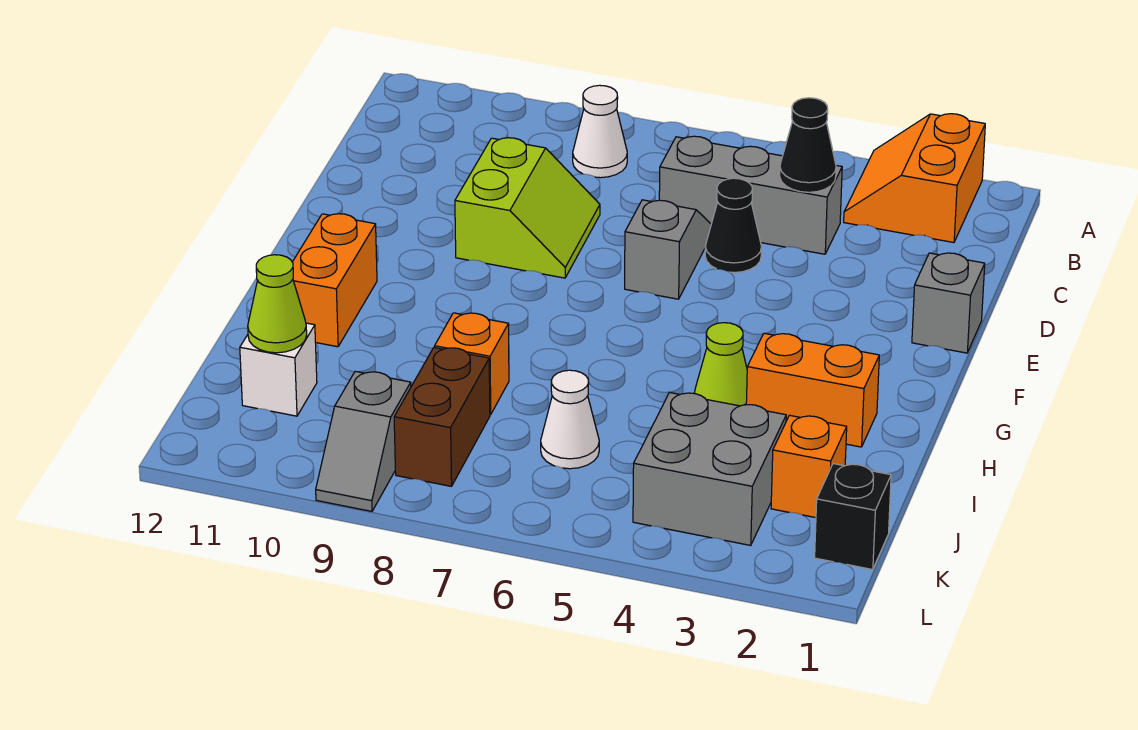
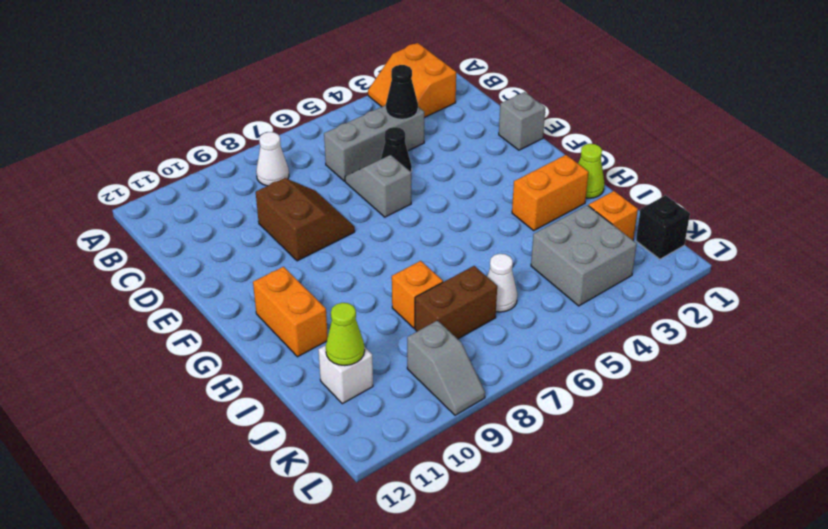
lime slope D8:E9 level 1 top 9 -> brown slope D8:E9 level 1 top 9
lime cone H4 level 1 -> lime cone H1 level 1
brown brick J8:K8 level 1 -> brown brick J7:J8 level 1

